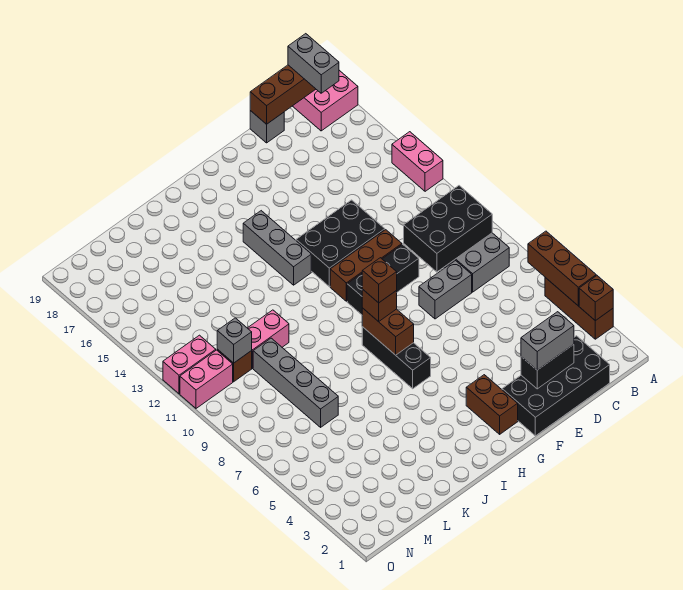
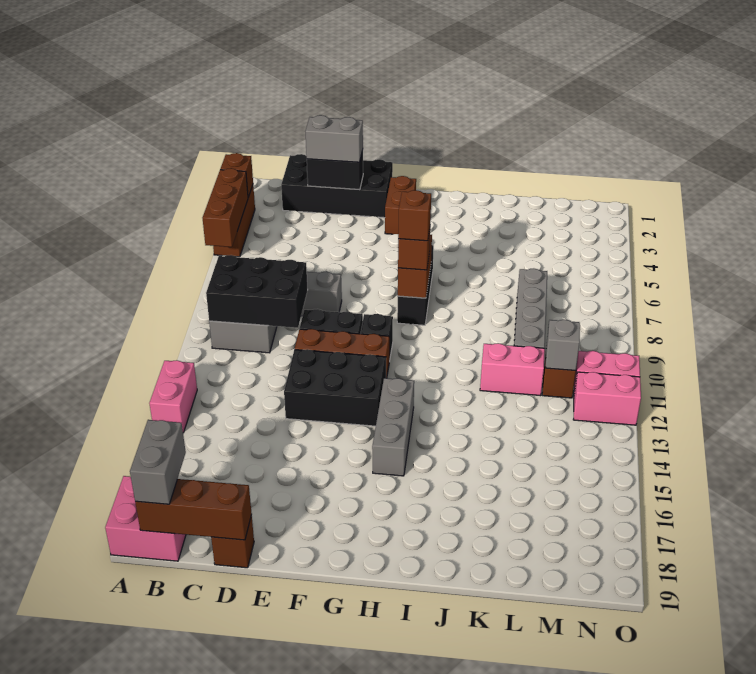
grey brick D19 level 1 -> brown brick D19 level 1

